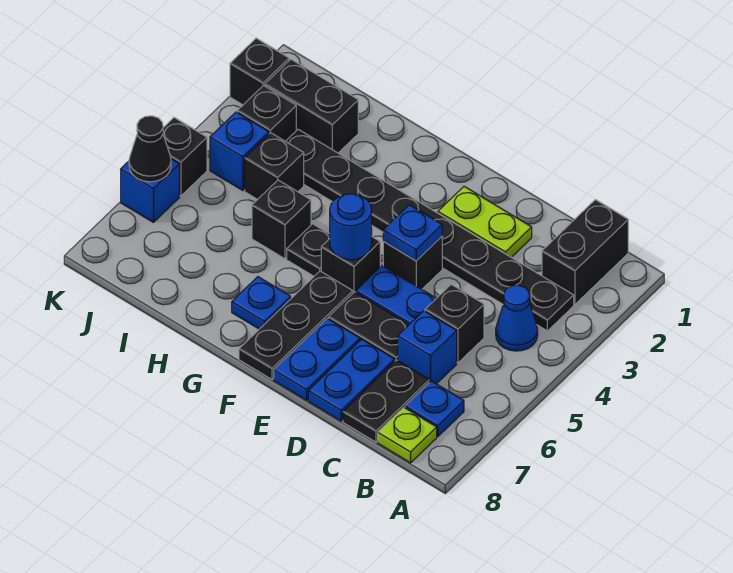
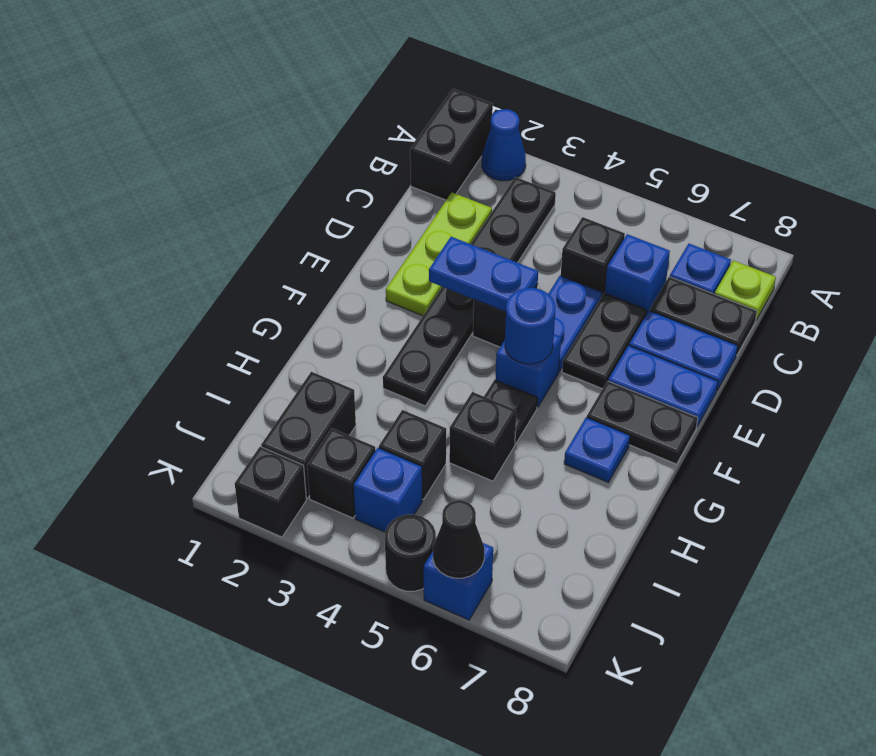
black brick B1:B2 level 1 -> black brick A1:B1 level 1
black plate B3:I3 level 1 -> black plate B3:G3 level 1
blue cone B4 level 1 -> blue cone A2 level 1
lime plate D2:E2 level 1 -> lime plate C2:E2 level 1
blue plate E4 level 2 -> blue plate E3:E4 level 2
black brick F5 level 1 -> blue brick F5 level 1
black plate F6:F8 level 1 -> black plate F7:F8 level 1
black brick K5 level 1 -> black round brick K5 level 1

